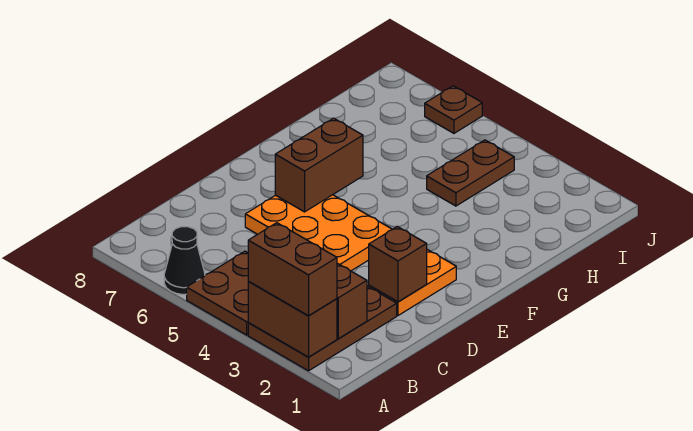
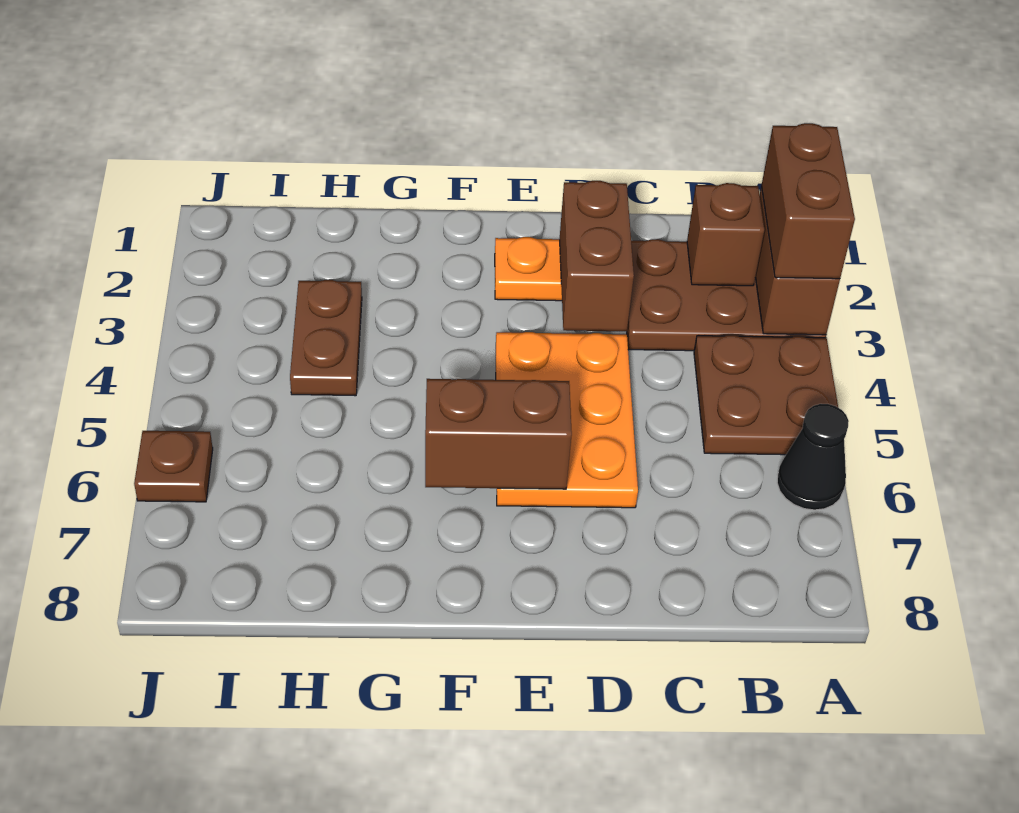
brown brick D2 level 2 -> brown brick D2:D3 level 2
brown plate H4:I4 level 1 -> brown plate H3:H4 level 1

